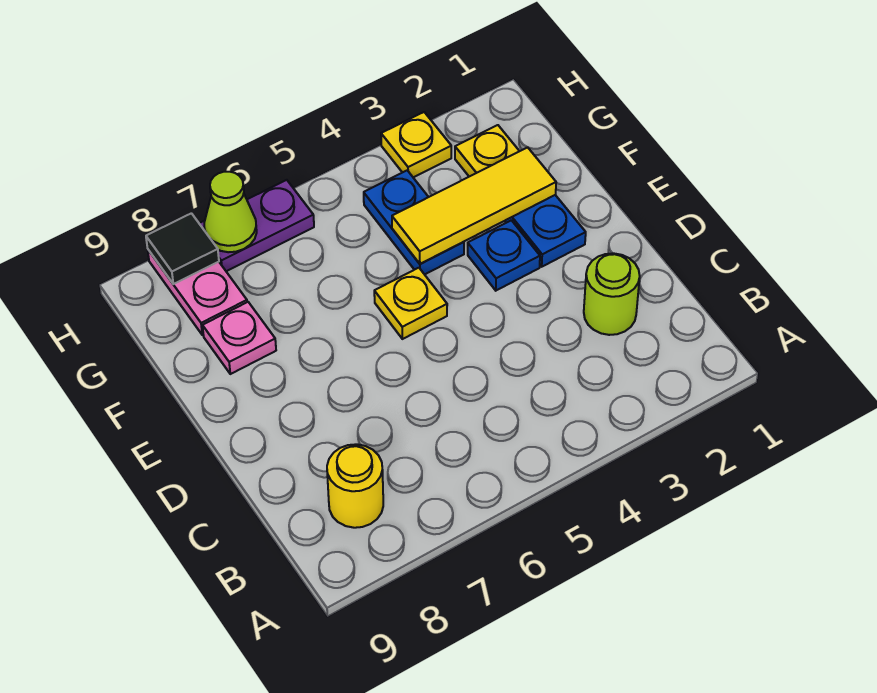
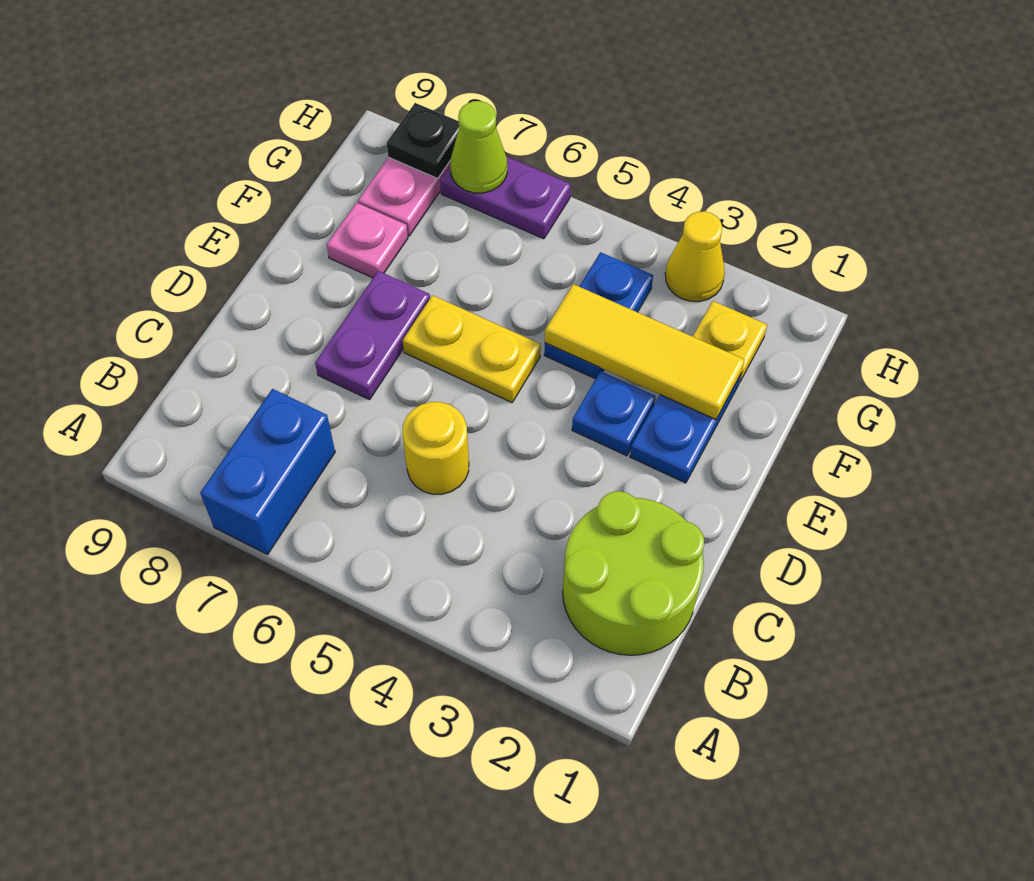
none -> blue brick A7:B7 level 1
yellow round brick B8 level 1 -> yellow round brick C5 level 1
lime round brick C2 level 1 -> lime round brick B1:C2 level 1
none -> purple plate D7:E7 level 1
yellow plate E5 level 1 -> yellow plate E5:E6 level 1
yellow plate H3 level 1 -> yellow cone H3 level 1
black tile H8 level 2 -> black plate H8 level 2

